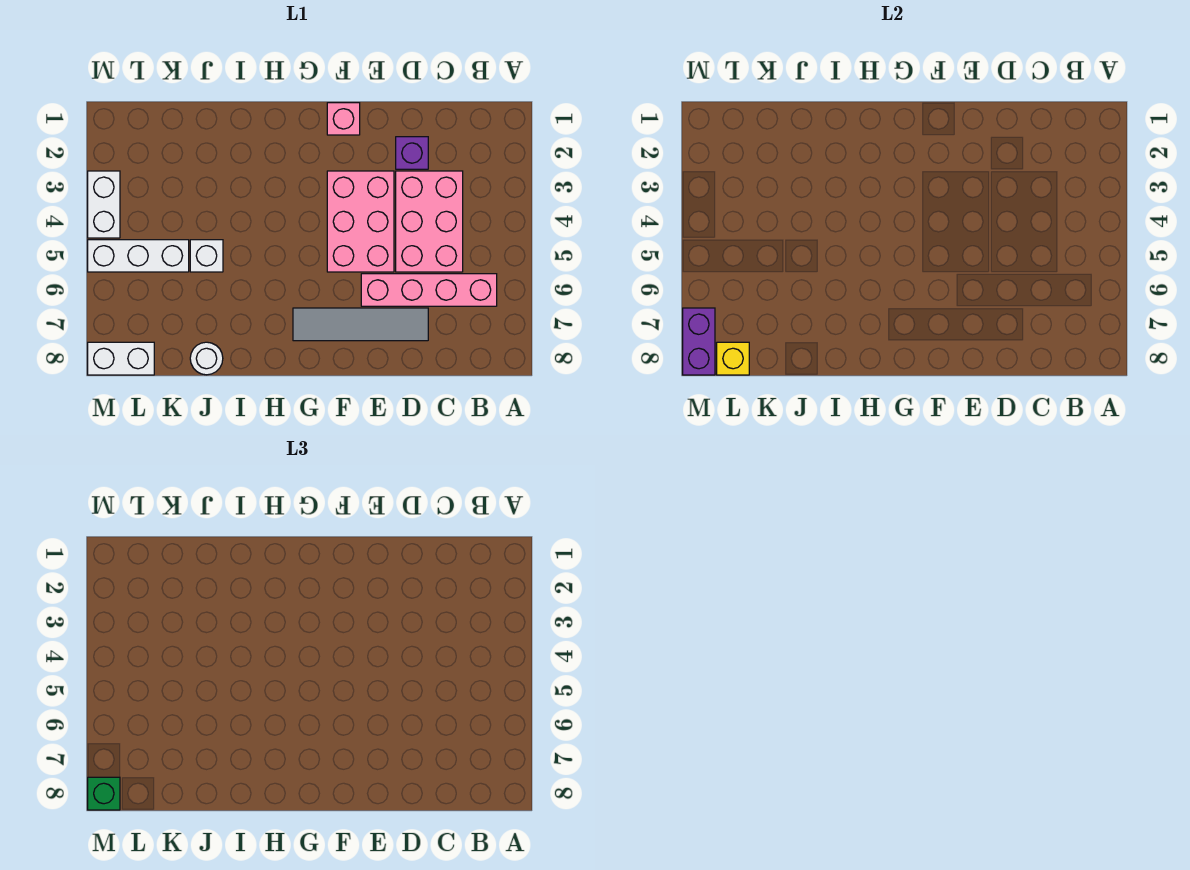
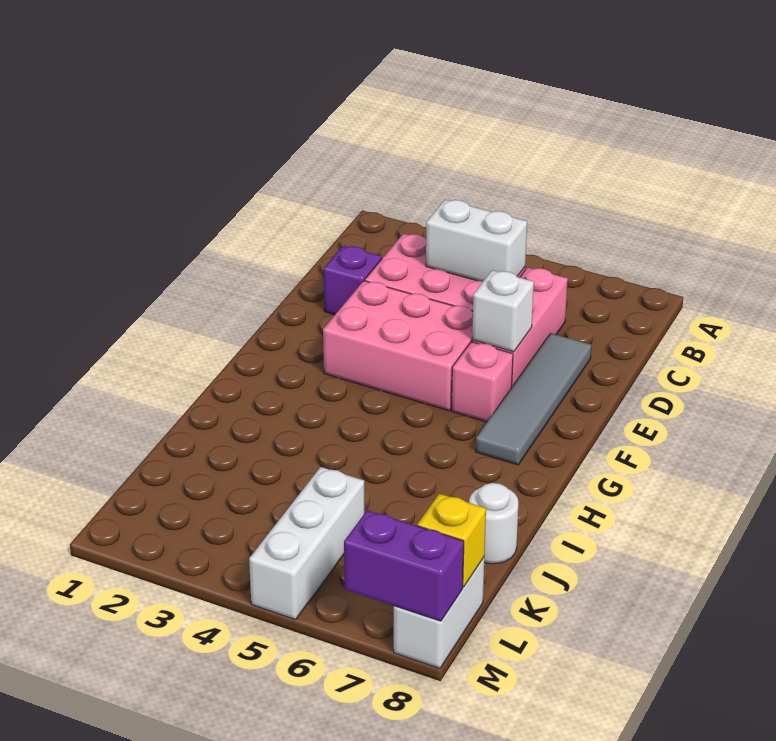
pink brick B6:E6 level 1 -> pink brick C6:E6 level 1
pink brick F1 level 1 -> pink brick F6 level 1
white brick J5 level 1 -> white brick E6 level 2
white brick M3:M4 level 1 -> white brick C4:C5 level 2
green brick M8 level 3 -> none

